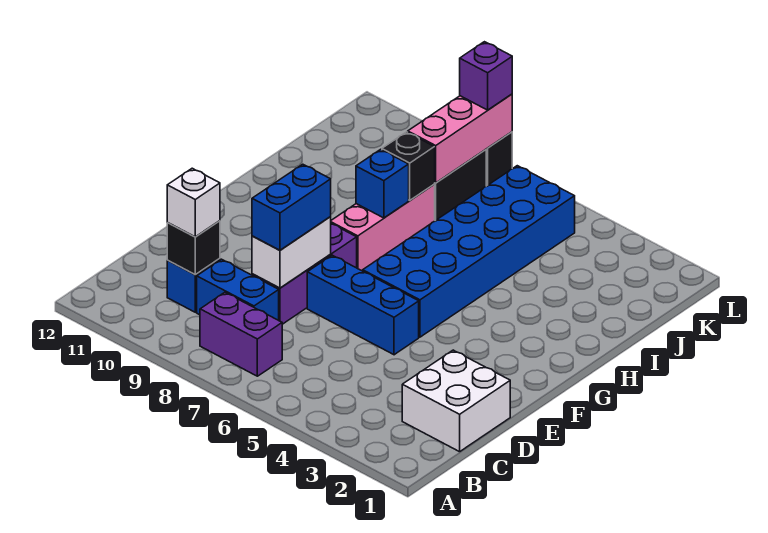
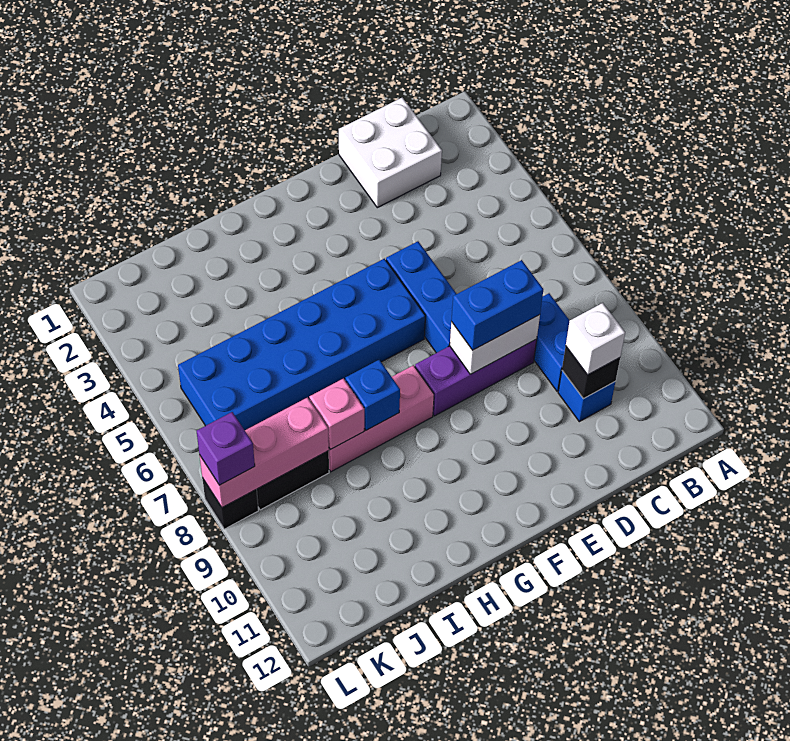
purple brick B7:B8 level 1 -> none
black brick I8 level 2 -> pink brick I8 level 2

